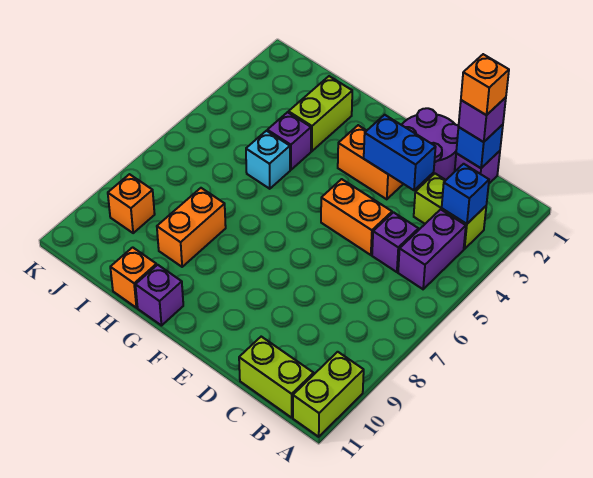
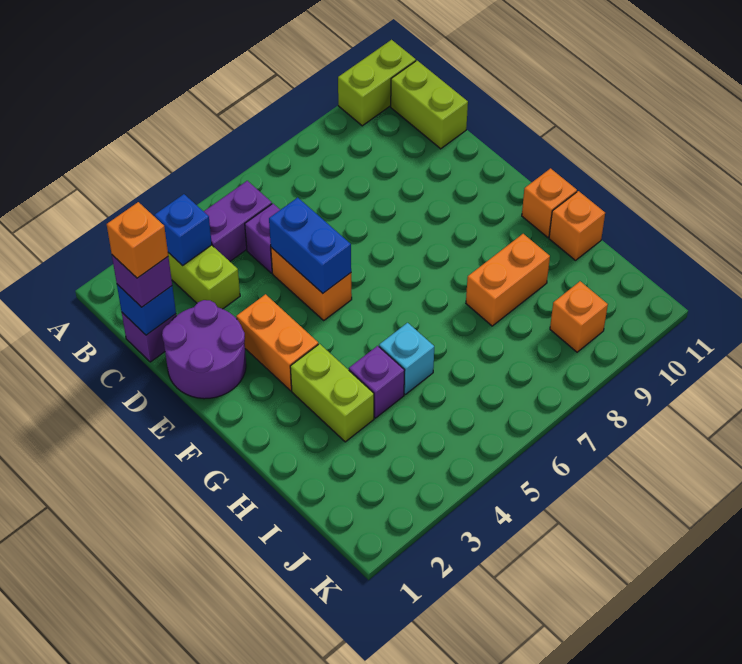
blue brick D3:E3 level 2 -> blue brick D5:E5 level 2
purple brick G11 level 1 -> orange brick G11 level 1
lime brick H2:H3 level 1 -> lime brick G3:H3 level 1

